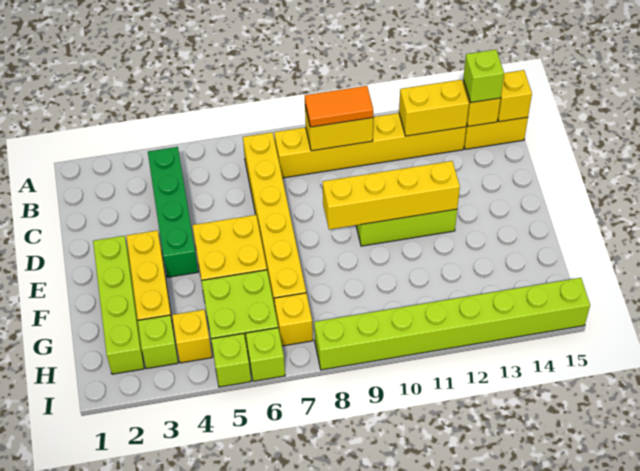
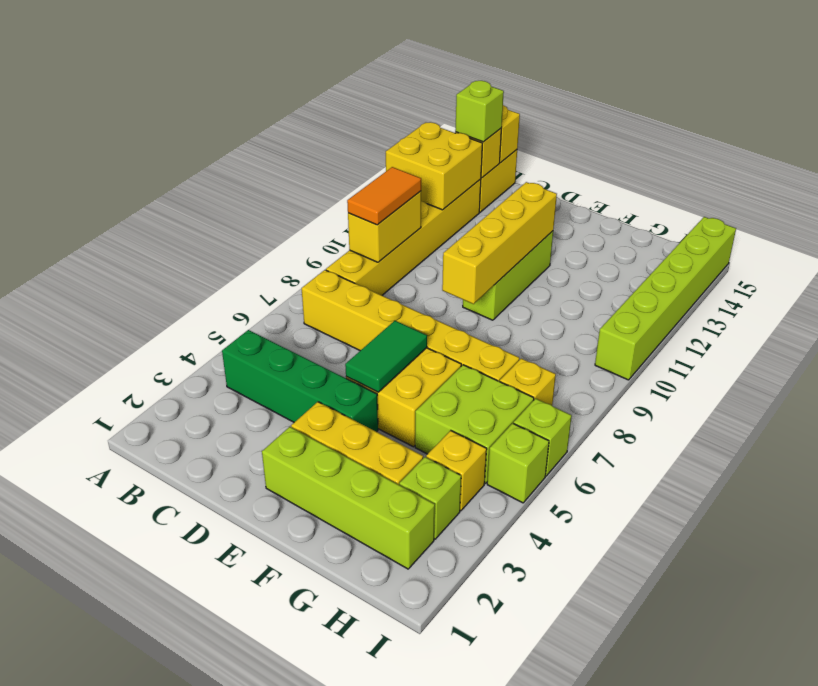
yellow brick B12:B13 level 2 -> yellow brick A12:B13 level 2
none -> green tile E5:E6 level 2
lime brick I8:I15 level 1 -> lime brick I10:I15 level 1

